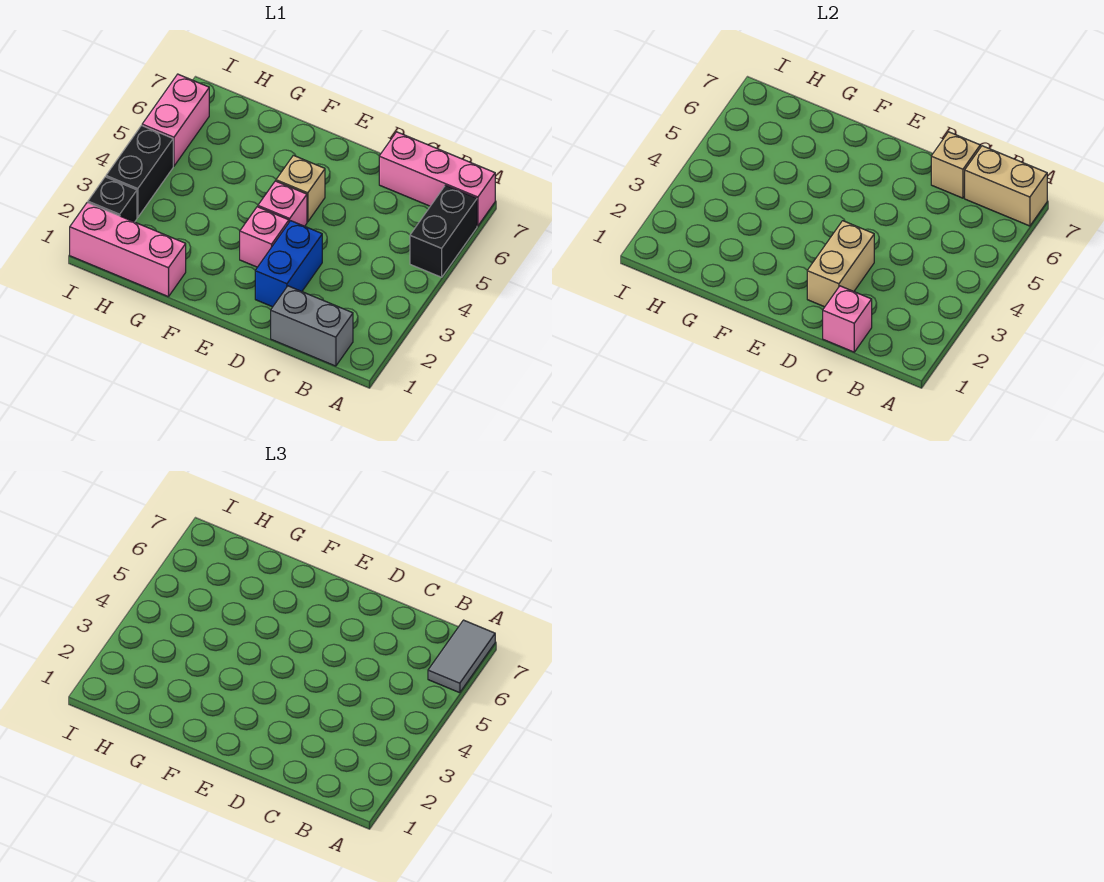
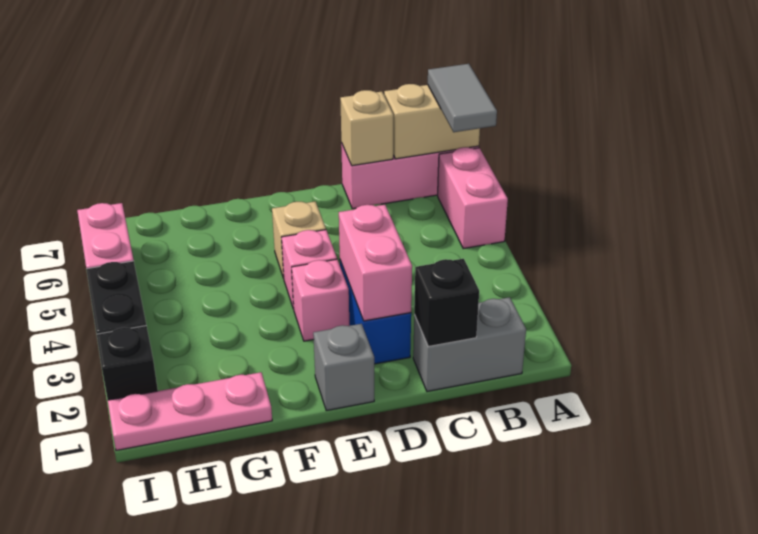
black brick A5:A6 level 1 -> pink brick A5:A6 level 1
pink brick C1 level 2 -> black brick C1 level 2
tan brick D2:D3 level 2 -> pink brick D2:D3 level 2
none -> grey brick E1 level 1
pink brick G1:I1 level 1 -> pink plate G1:I1 level 1

